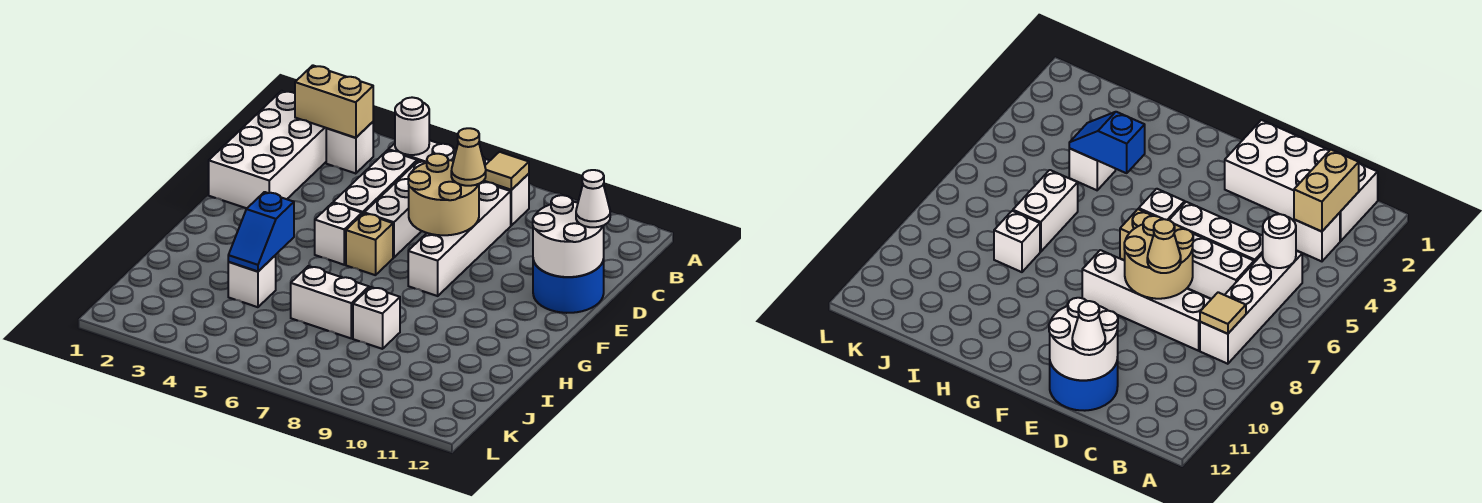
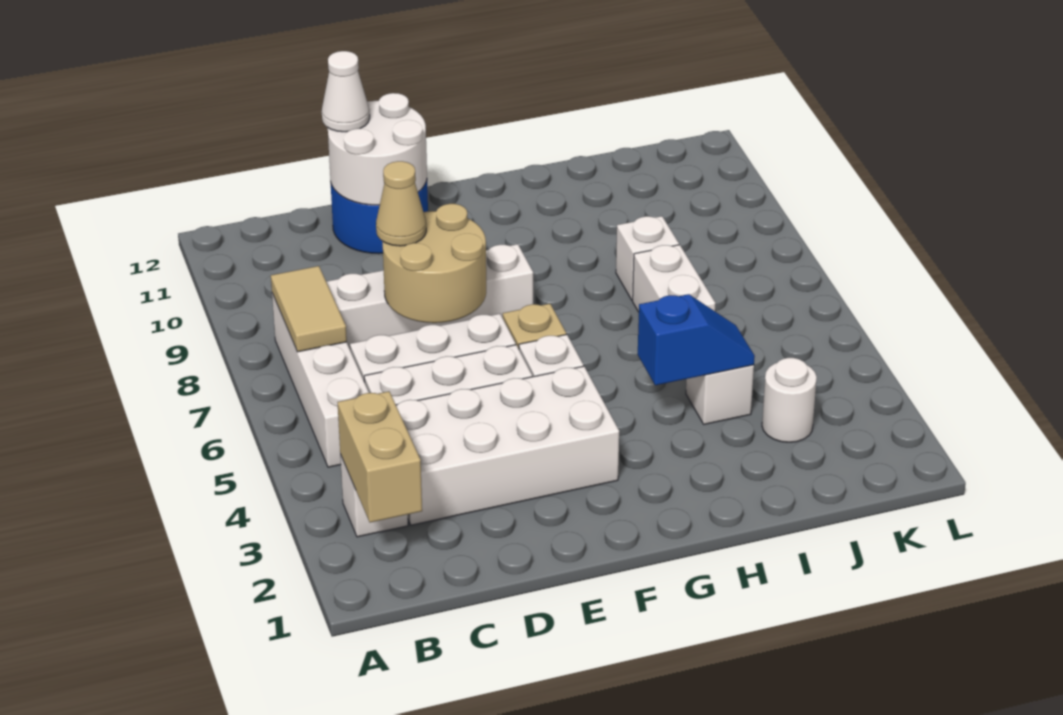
white brick B1:E2 level 1 -> white brick C3:F4 level 1
white round brick B5 level 2 -> white round brick J3 level 1
tan tile B8 level 2 -> tan tile B7:B8 level 2

